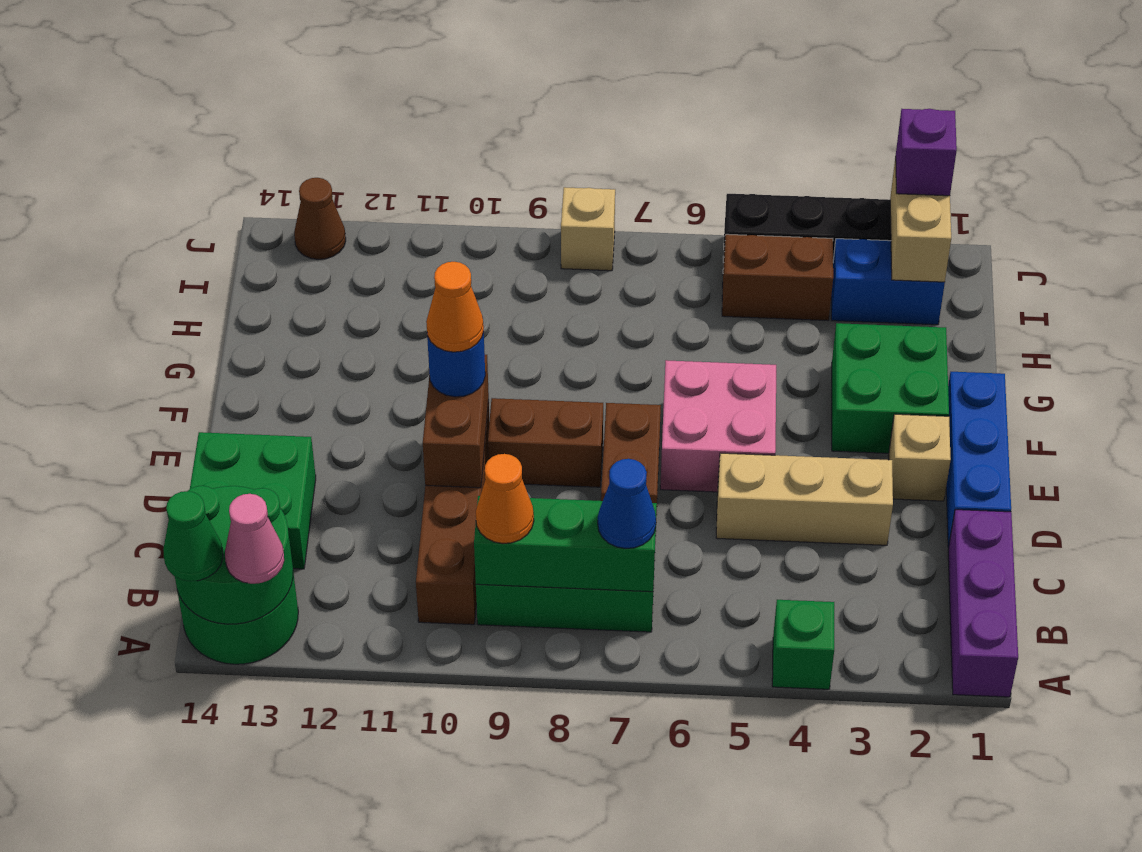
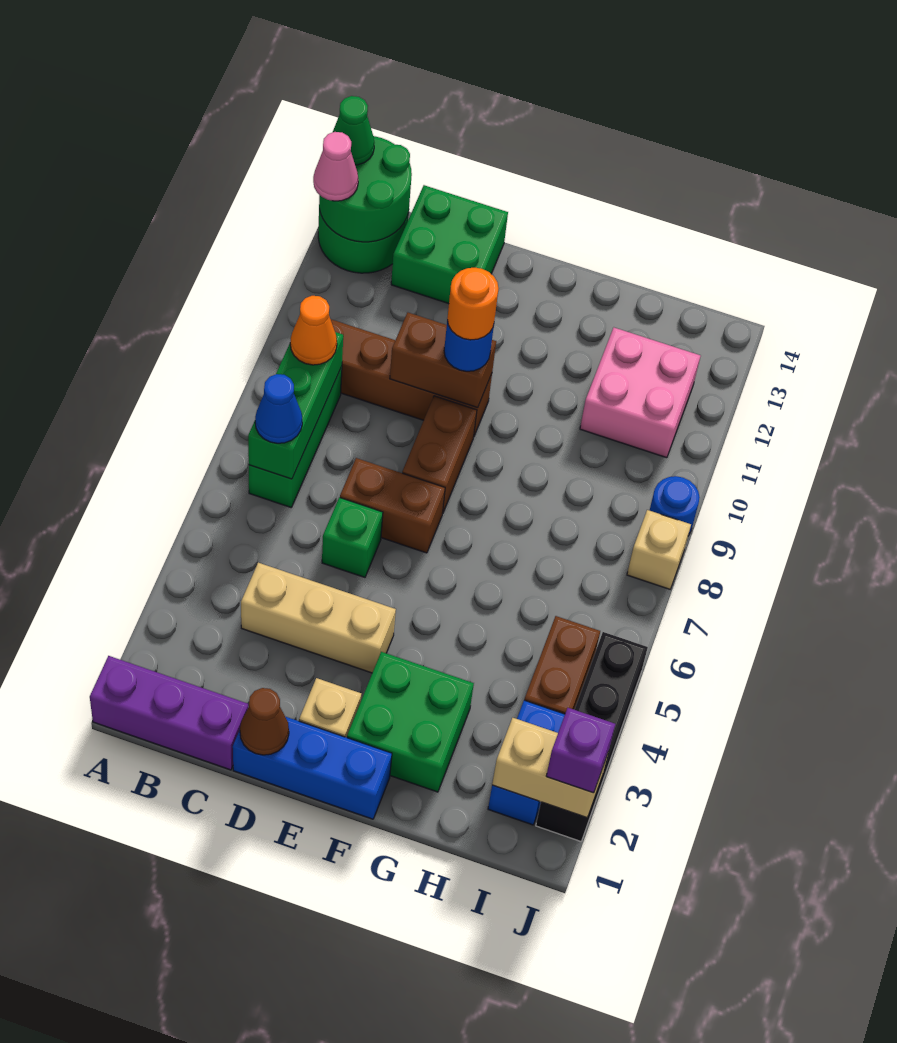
green brick A4 level 1 -> green brick D6 level 1
tan brick D3:D5 level 1 -> tan brick C4:E4 level 1
pink brick E5:F6 level 1 -> pink brick H11:I12 level 1
orange cone E10 level 4 -> orange round brick E10 level 4
none -> blue round brick J9 level 1
brown cone J13 level 1 -> brown cone D1 level 2

